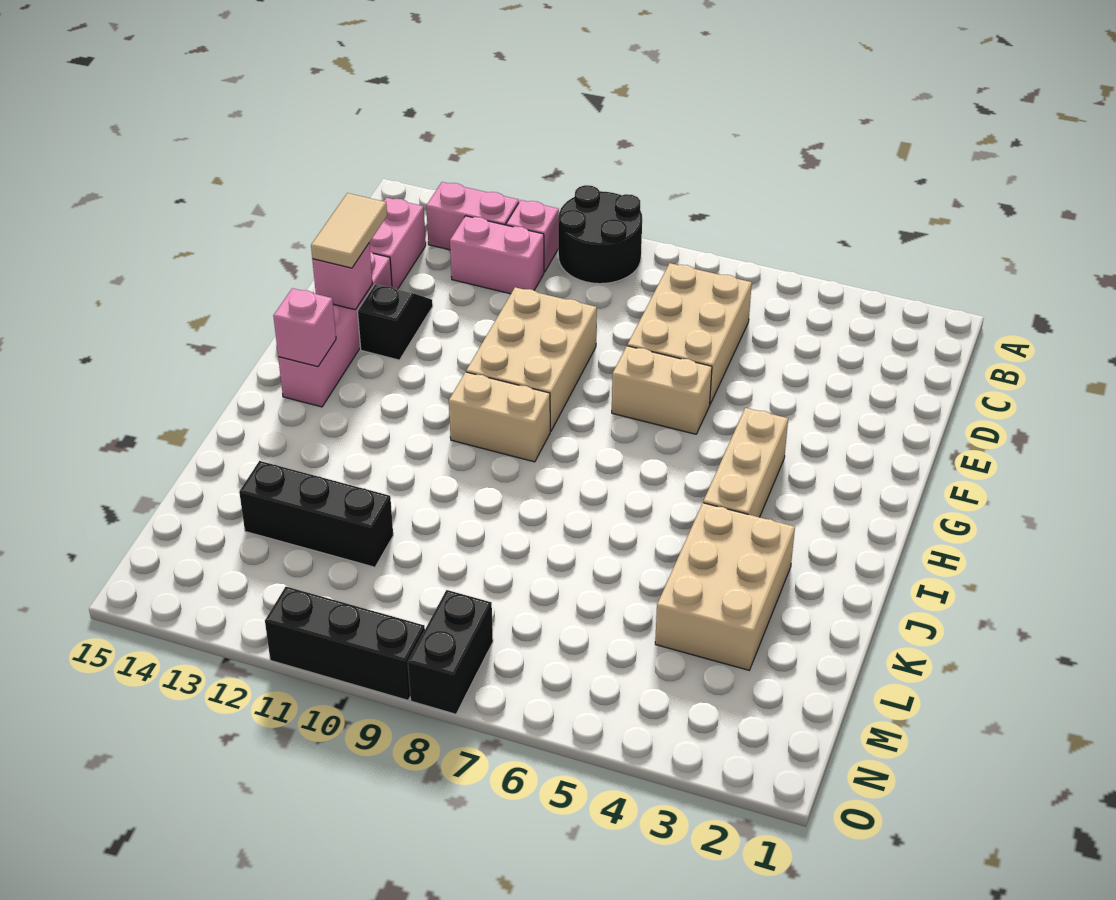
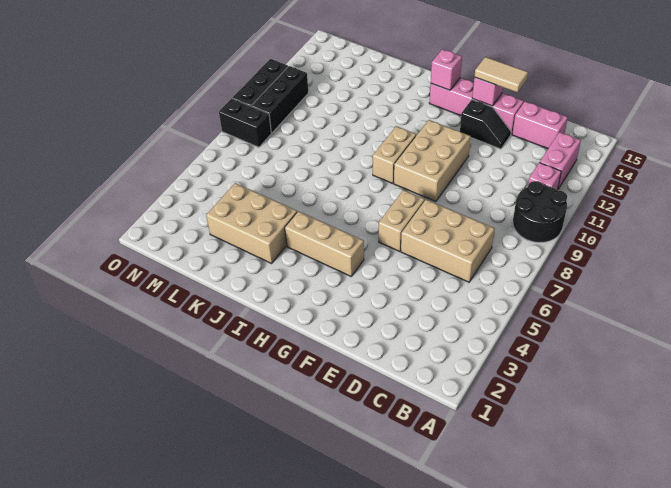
pink brick C11:C12 level 1 -> none
tan brick E9:G10 level 1 -> tan brick F9:G11 level 1
black brick L11:L13 level 1 -> black brick N9:N11 level 1

